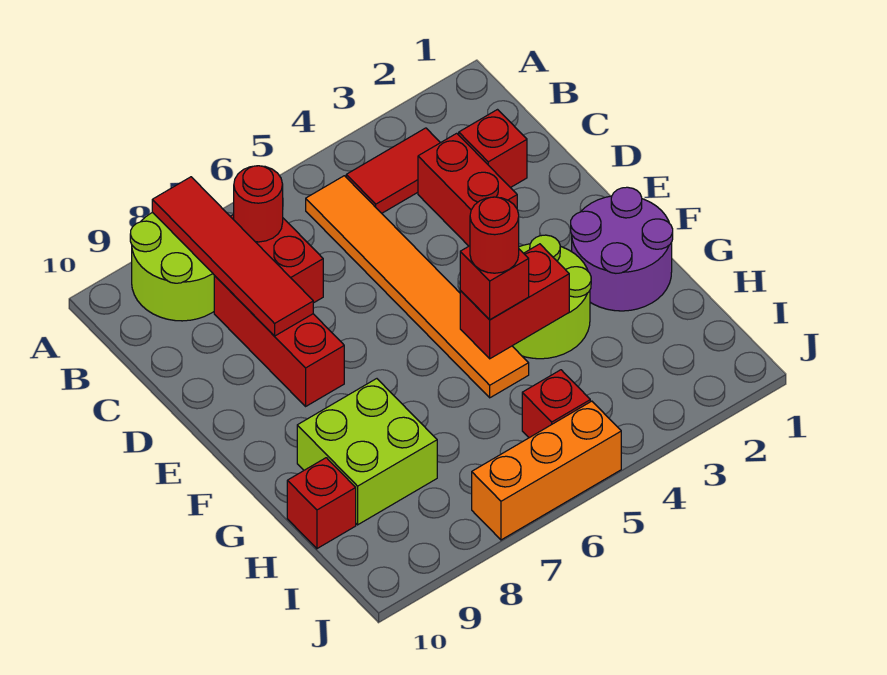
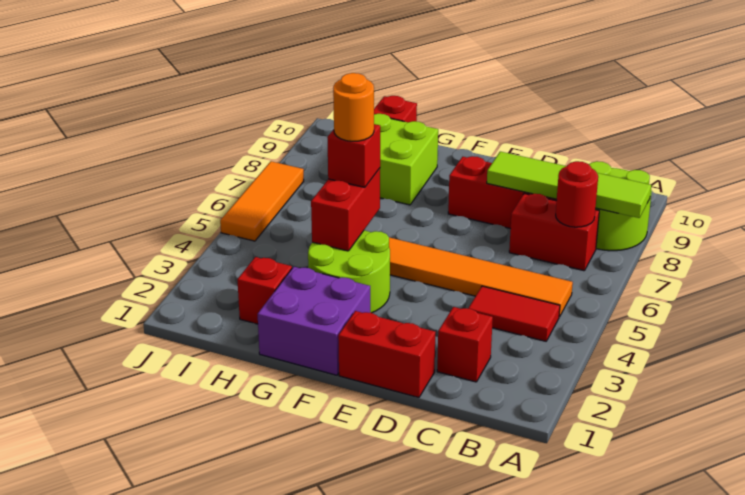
red tile A8:D8 level 2 -> lime tile A8:D8 level 2
red tile B3:B4 level 1 -> red tile B4:C4 level 1
red brick C3:D3 level 1 -> red brick D1:E1 level 1
purple round brick F1:G2 level 1 -> purple brick F1:G2 level 1
red round brick G5 level 4 -> orange round brick G5 level 4
red brick I5 level 1 -> red brick H2 level 1
orange brick J5:J7 level 1 -> orange tile J5:J7 level 1

